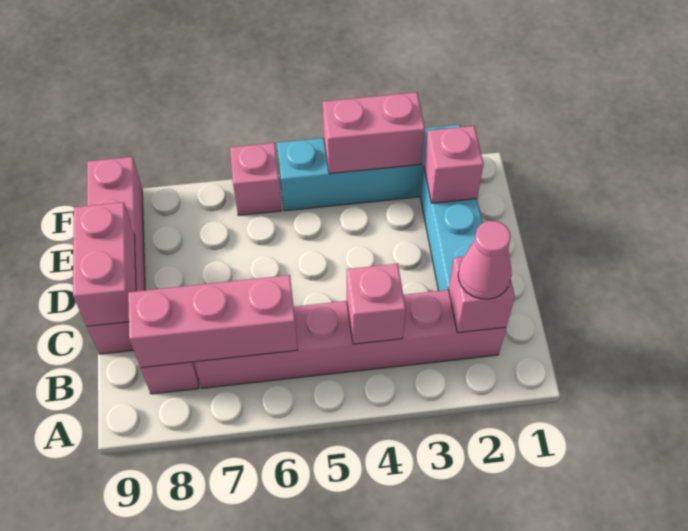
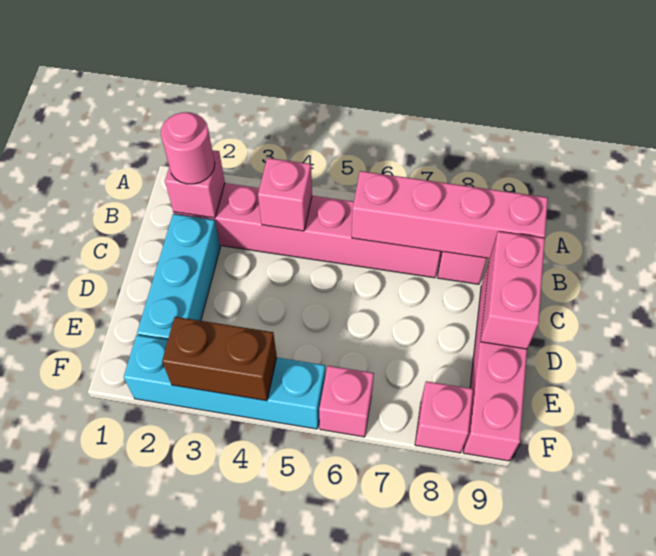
pink cone B2 level 3 -> pink round brick B2 level 3
pink brick B6:B8 level 2 -> pink brick B6:B9 level 2
pink brick E2 level 2 -> pink brick F8 level 1
pink brick F3:F4 level 2 -> brown brick F3:F4 level 2

